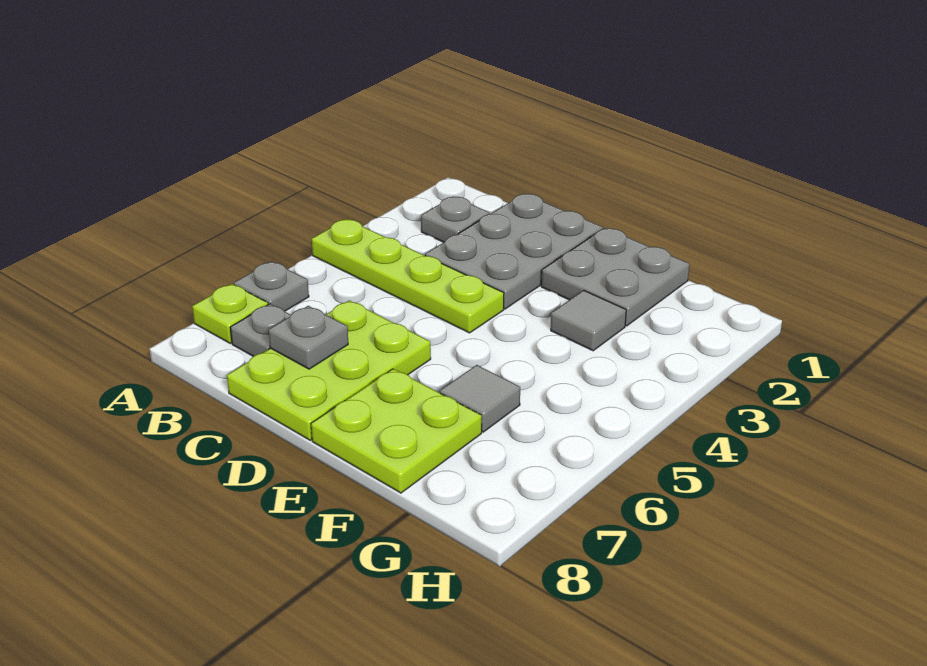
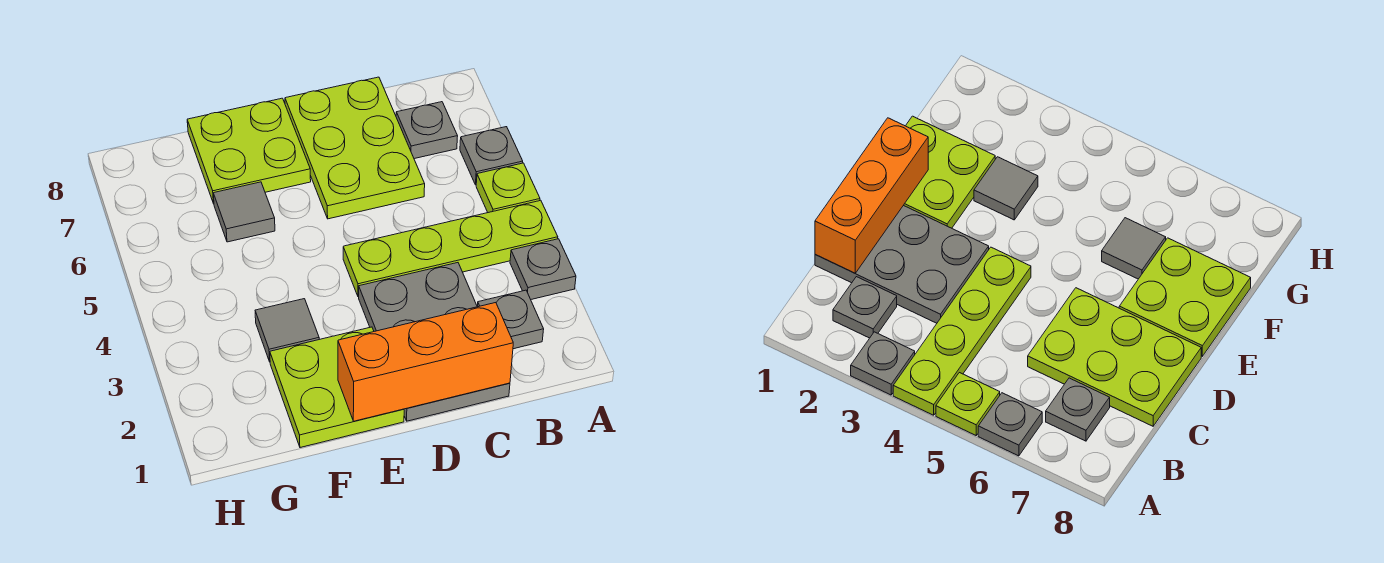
lime plate A7 level 1 -> lime plate A5 level 1
none -> orange brick C1:E1 level 2
grey plate C7 level 2 -> grey plate A3 level 1
grey plate E1:F2 level 1 -> lime plate E1:F2 level 1

